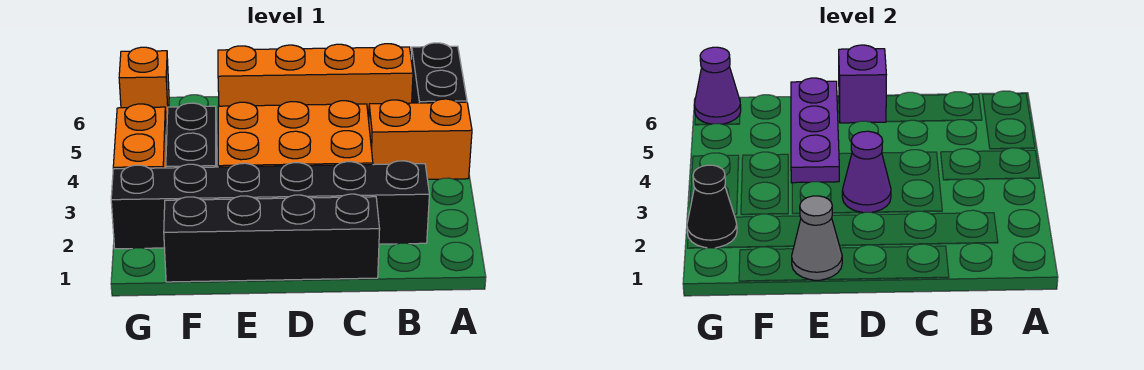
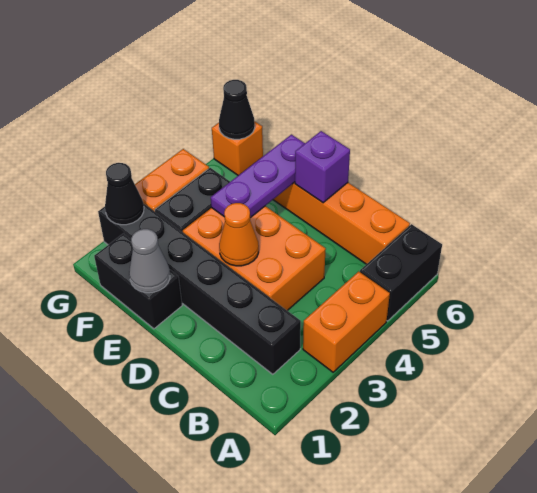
orange brick A4:B4 level 1 -> orange brick A3:A4 level 1
black brick C1:F1 level 1 -> black brick E1:F1 level 1
purple cone D3 level 2 -> orange cone D3 level 2
purple cone G6 level 2 -> black cone G6 level 2

